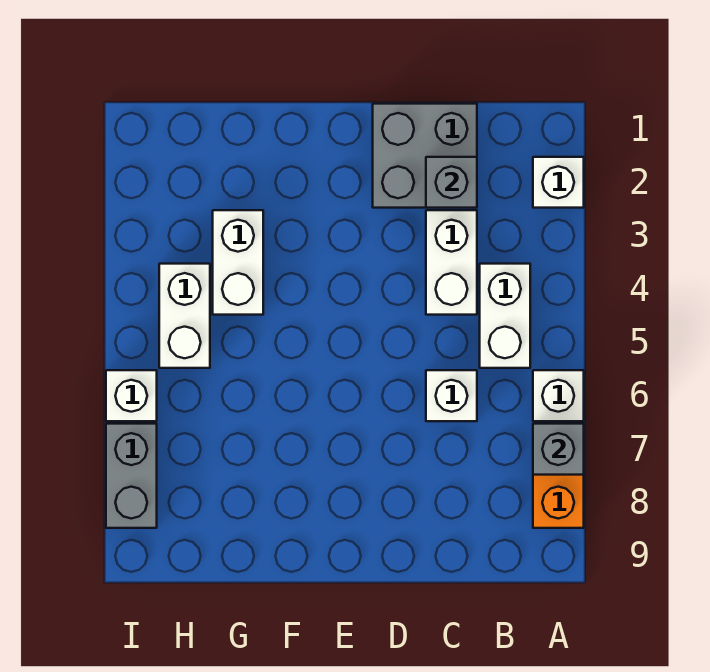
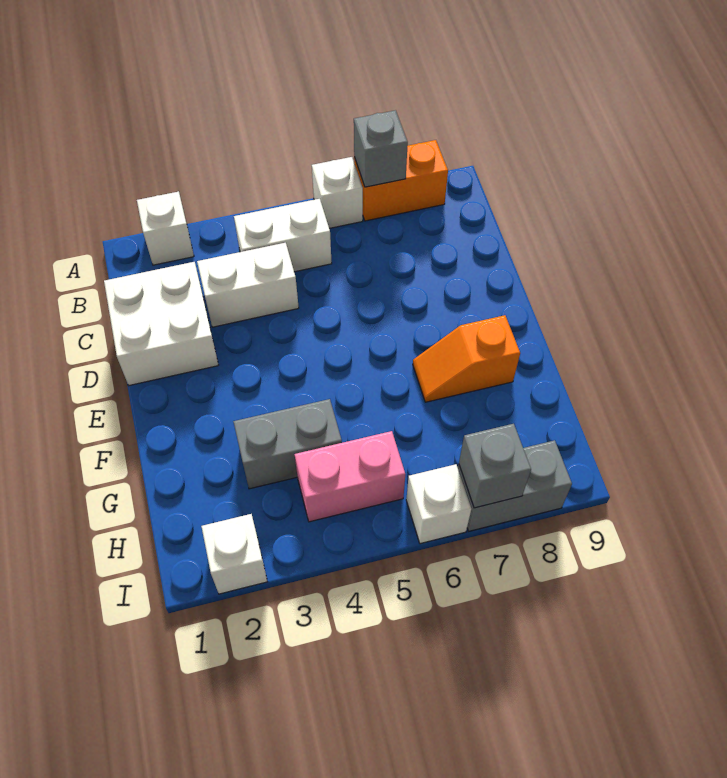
grey brick C1:D2 level 1 -> white brick C1:D2 level 1
grey brick C2 level 2 -> grey brick I7 level 2
white brick C6 level 1 -> white brick I2 level 1
none -> orange slope F7:F8 level 1 top 8
white brick G3:G4 level 1 -> grey brick G3:G4 level 1
white brick H4:H5 level 1 -> pink brick H4:H5 level 1

